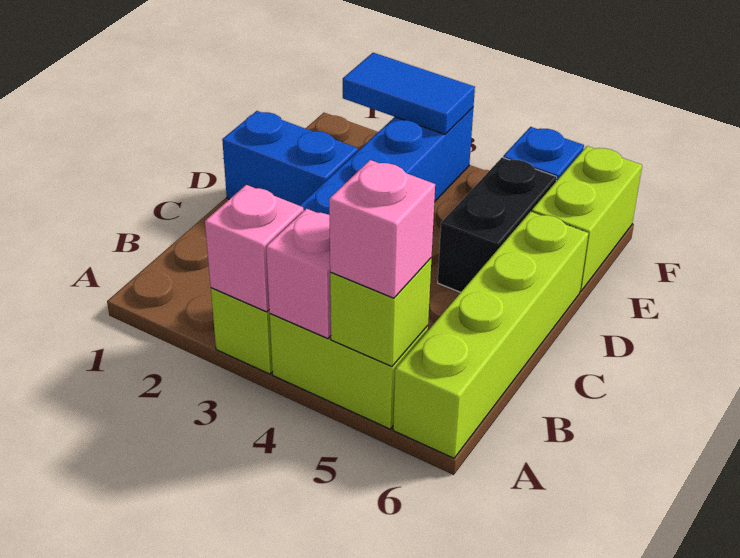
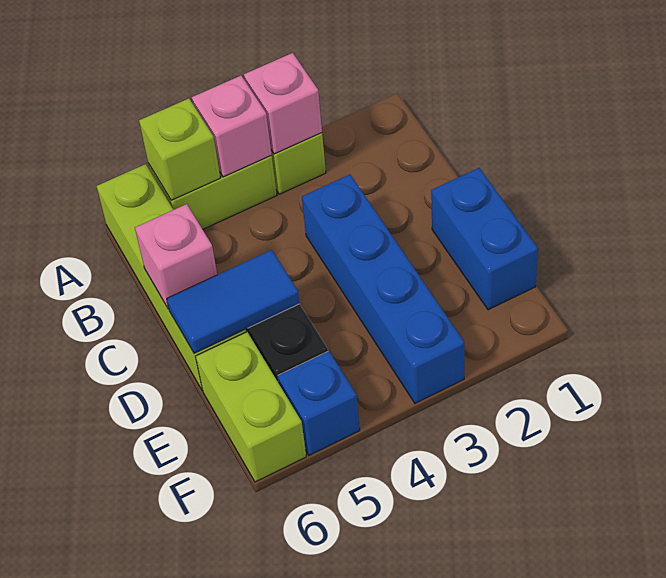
pink brick A5 level 3 -> pink brick C6 level 2
blue brick D1:D2 level 1 -> blue brick D1:E1 level 1
blue tile F2:F3 level 2 -> blue tile D5:D6 level 2

